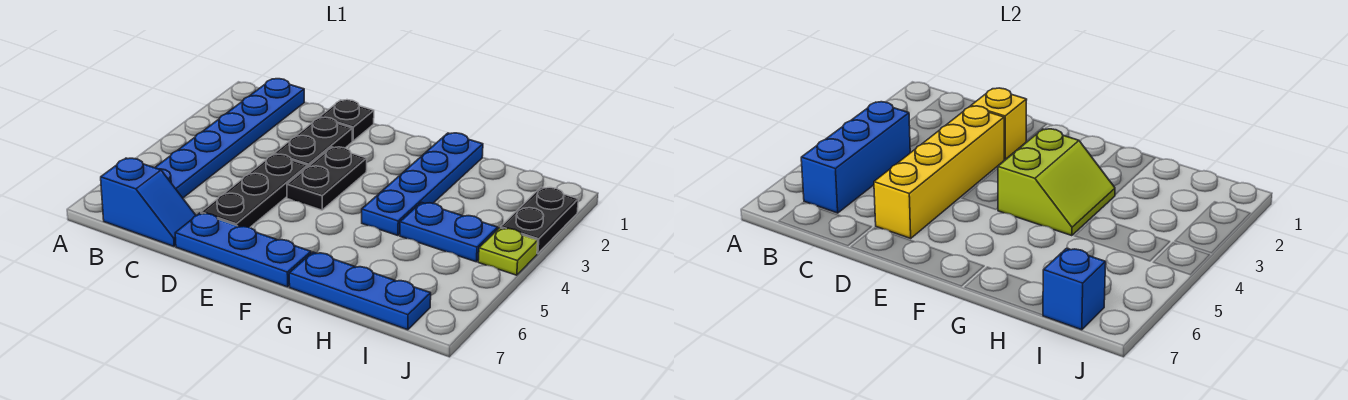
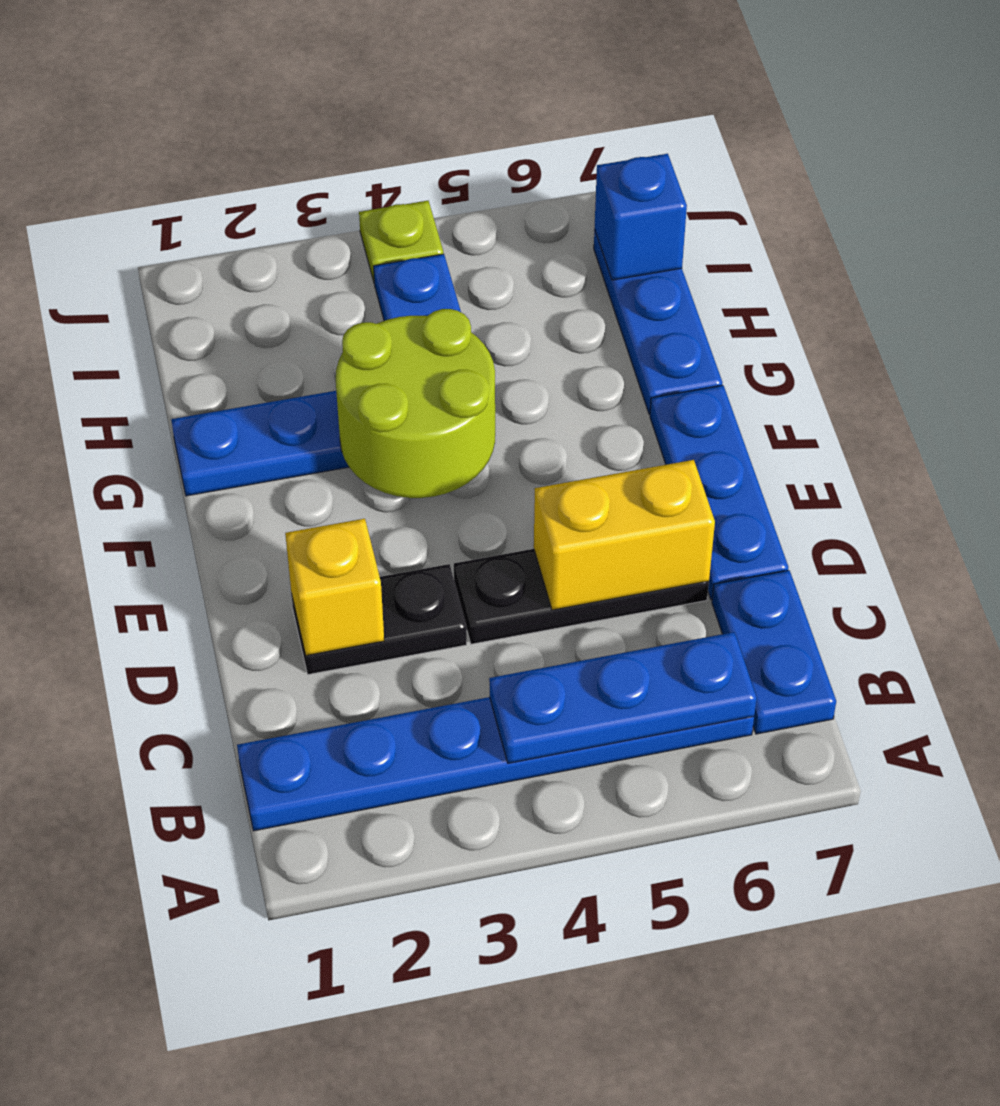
blue brick B4:B6 level 2 -> blue plate B4:B6 level 2
blue slope B7:C7 level 1 top B -> blue plate B7:C7 level 1
black plate D1 level 1 -> none
yellow brick D3:D6 level 2 -> yellow brick D5:D6 level 2
black plate E3:E4 level 1 -> none
lime slope F3:G4 level 2 top F -> lime round brick F3:G4 level 2
black plate J2:J3 level 1 -> none

